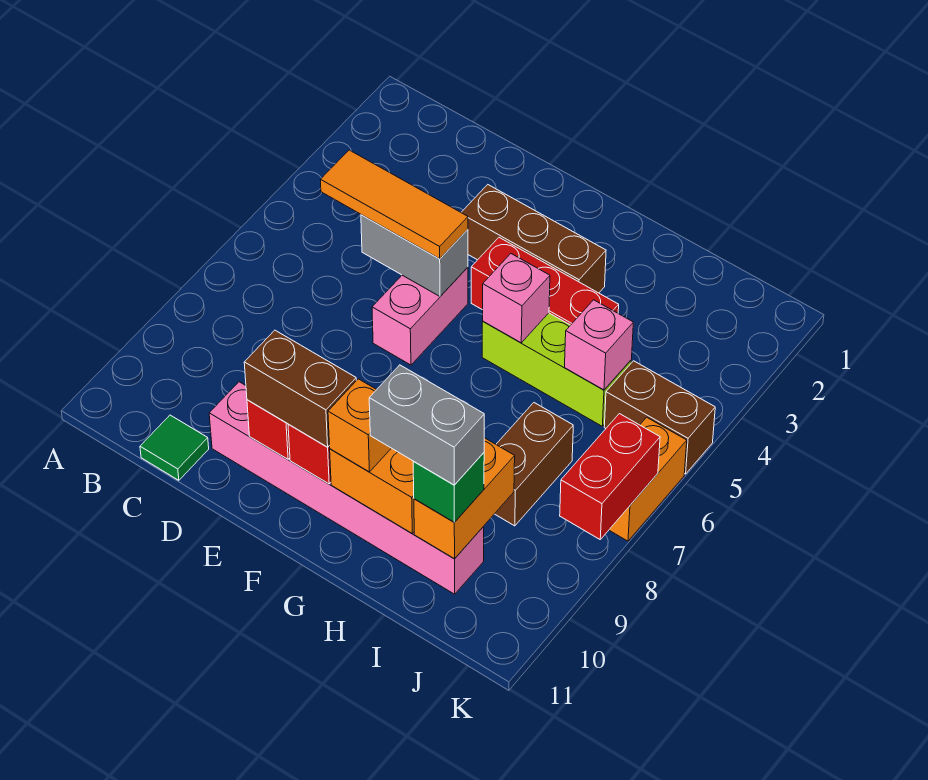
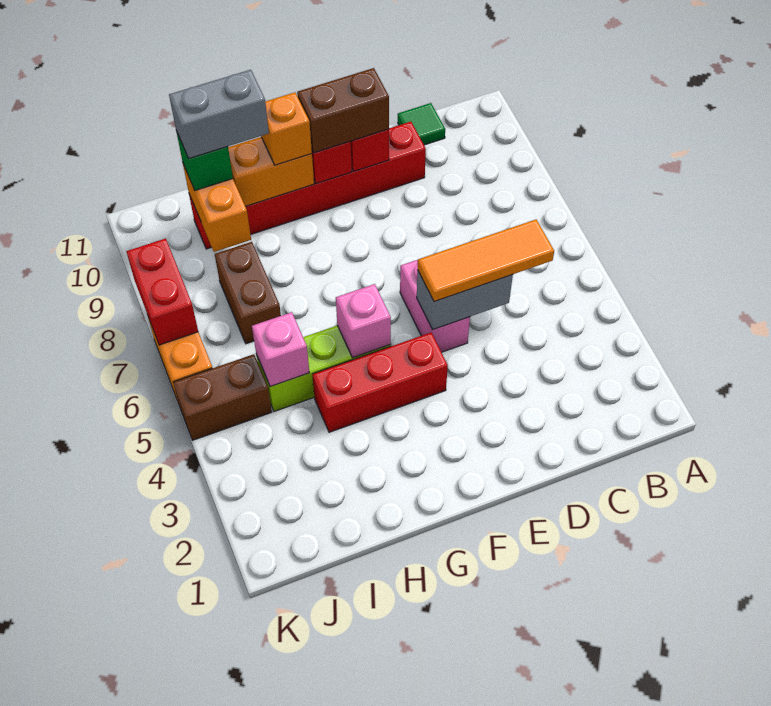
pink brick D10:I10 level 1 -> red brick D10:I10 level 1
brown brick E3:G3 level 1 -> none

